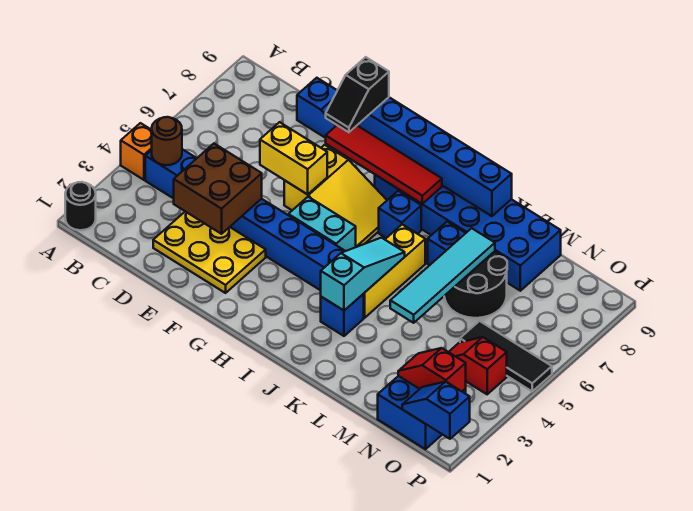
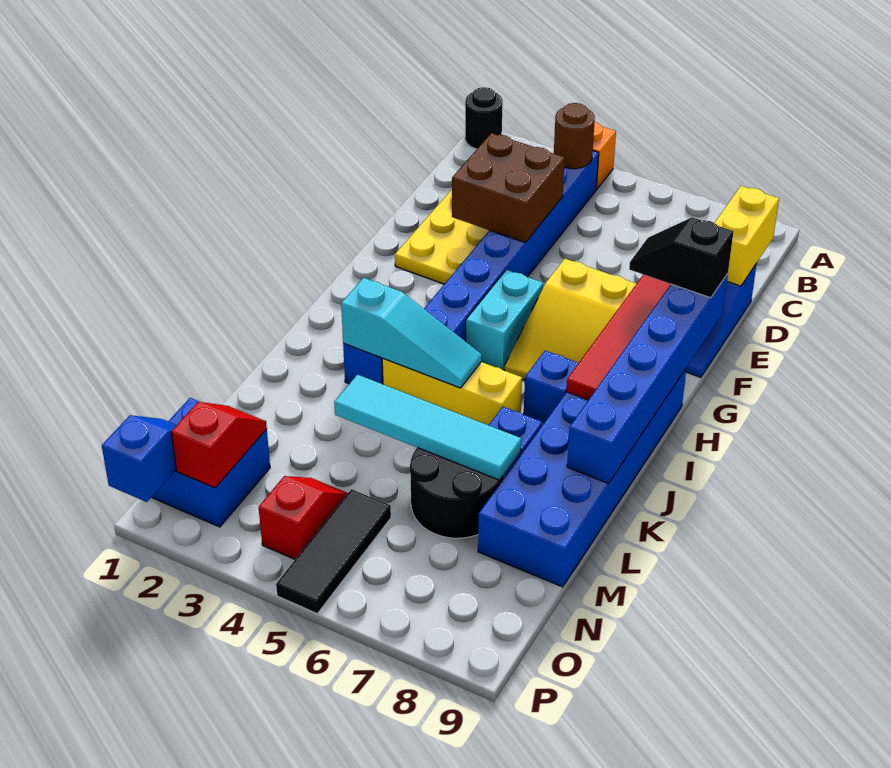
yellow brick E6:F6 level 2 -> yellow brick C9:D9 level 2

